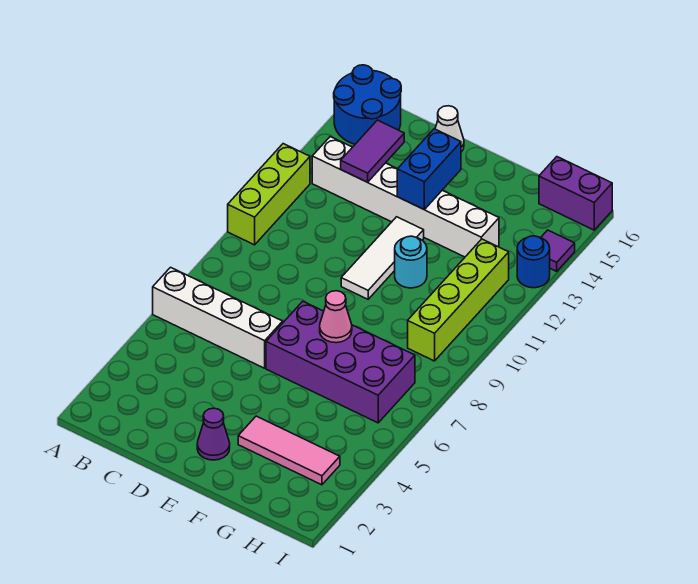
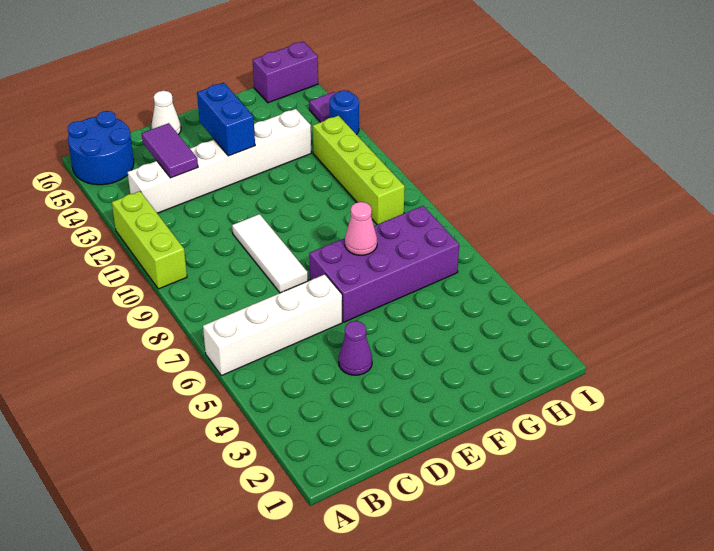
purple cone E2 level 1 -> purple cone D4 level 1
white tile E10:E12 level 1 -> white tile D8:D10 level 1
pink tile F3:H3 level 1 -> none
cyan round brick F11 level 1 -> none

